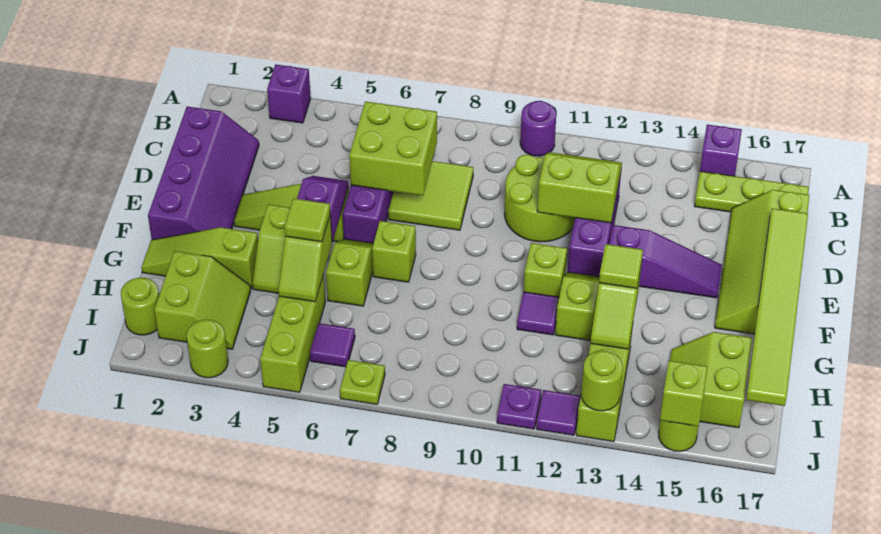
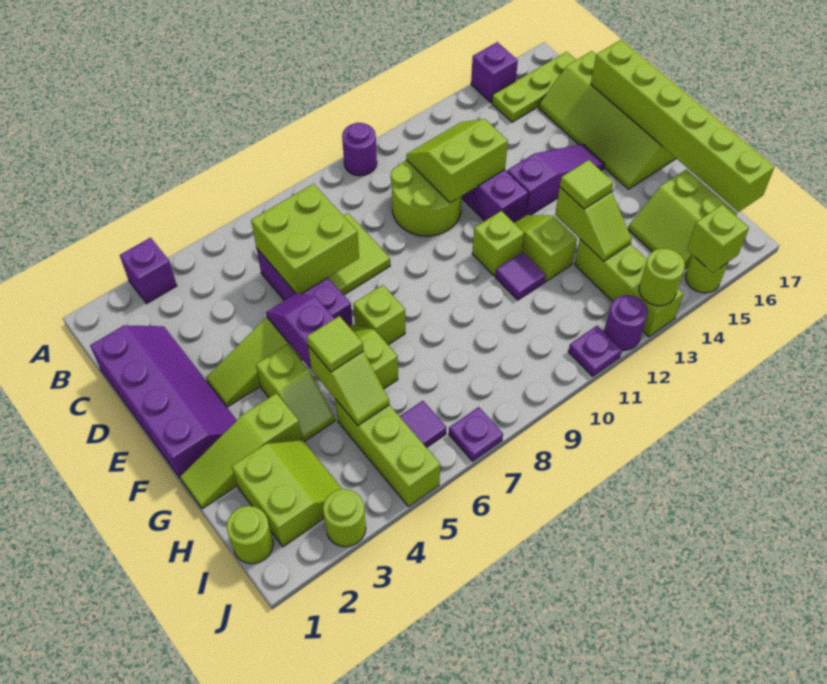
lime tile D17:I17 level 2 -> lime brick D17:I17 level 2
lime plate J7 level 1 -> purple plate J7 level 1
purple tile J12 level 1 -> purple round brick J12 level 1

